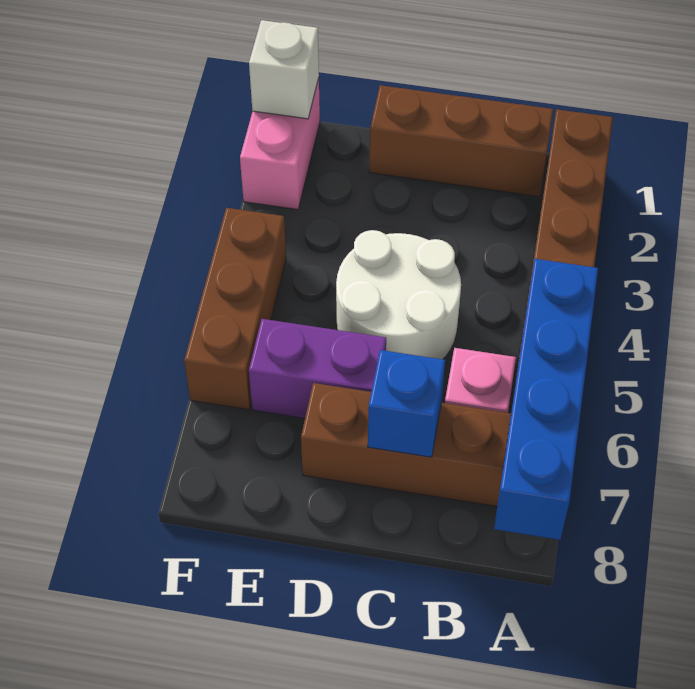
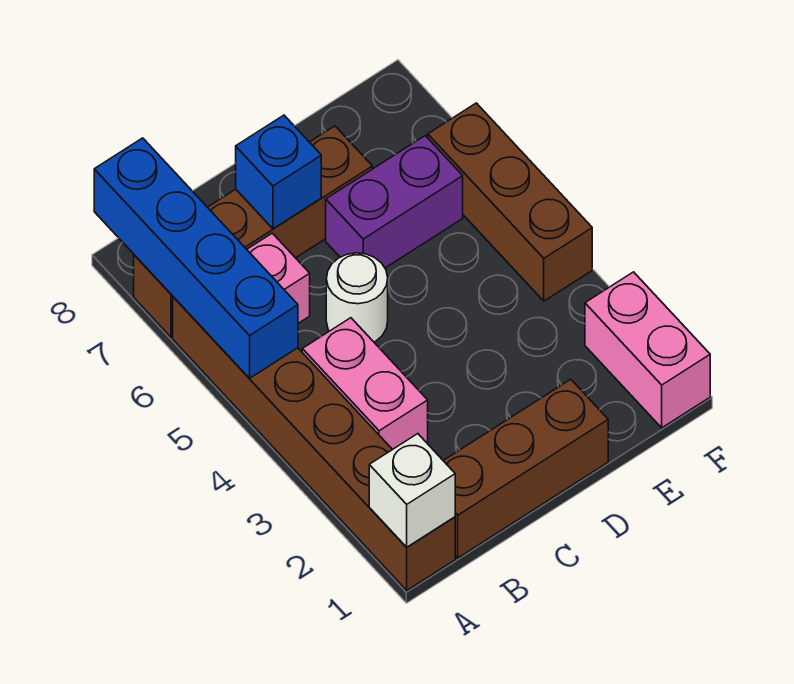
none -> pink brick B3:B4 level 1
white round brick C4:D5 level 1 -> white round brick C5 level 1
white brick F1 level 2 -> white brick A1 level 2

